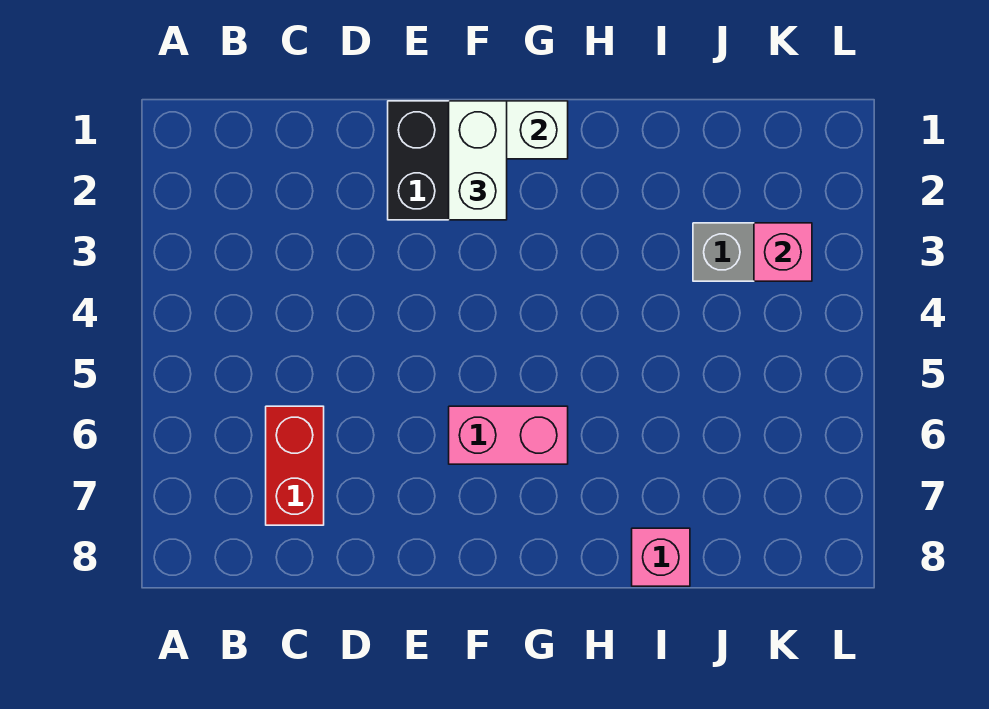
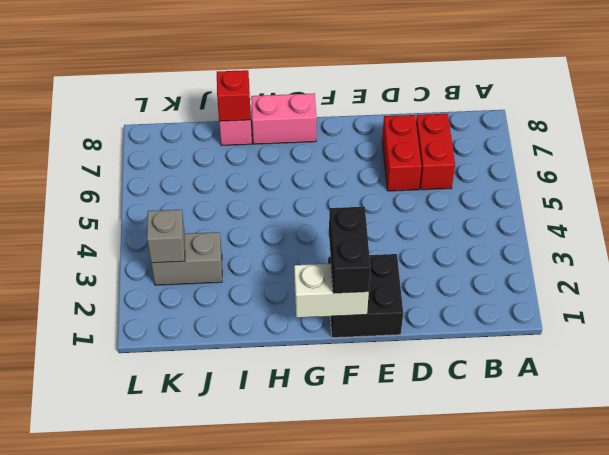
none -> red brick D6:D7 level 1
white brick F1:F2 level 3 -> black brick F1:F2 level 3
pink brick F6:G6 level 1 -> pink brick G8:H8 level 1
none -> red brick I8 level 2
pink brick K3 level 2 -> grey brick K3 level 2

